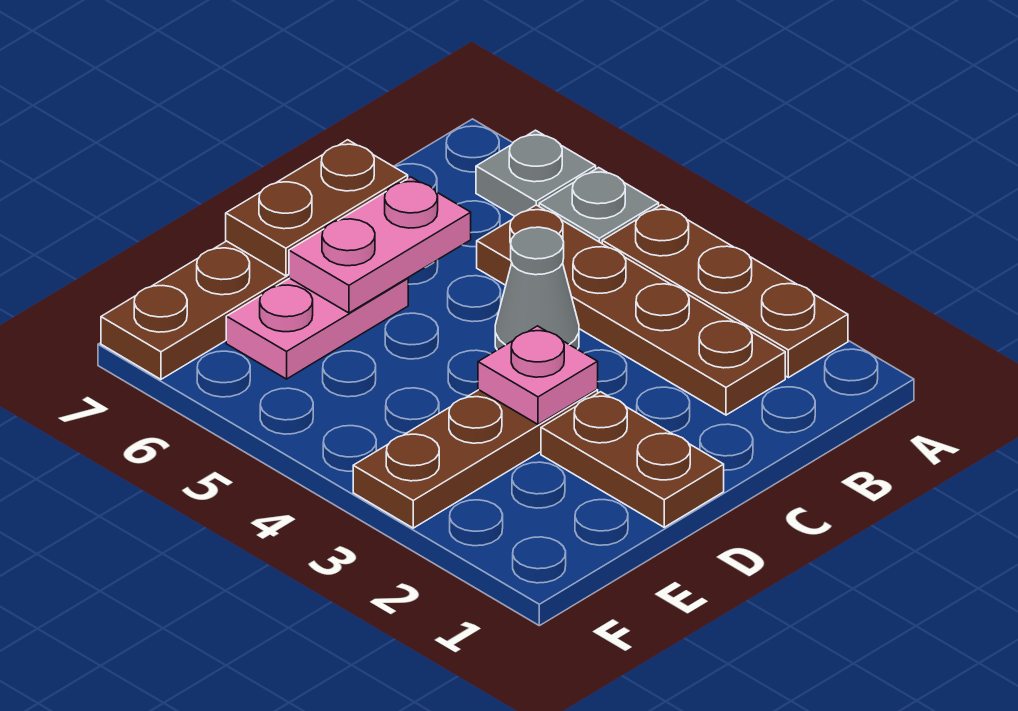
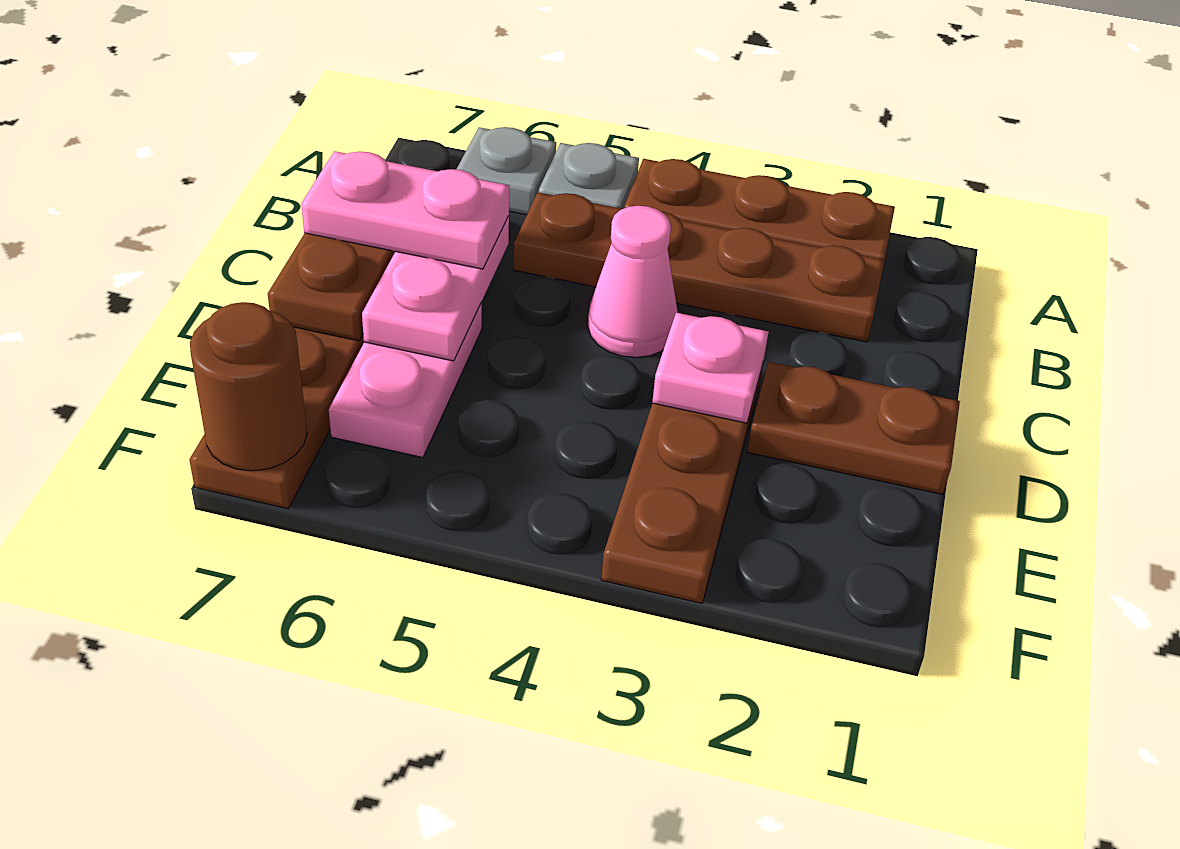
grey cone C4 level 1 -> pink cone C4 level 1
none -> pink plate C6:C7 level 3
none -> brown round brick F7 level 2

